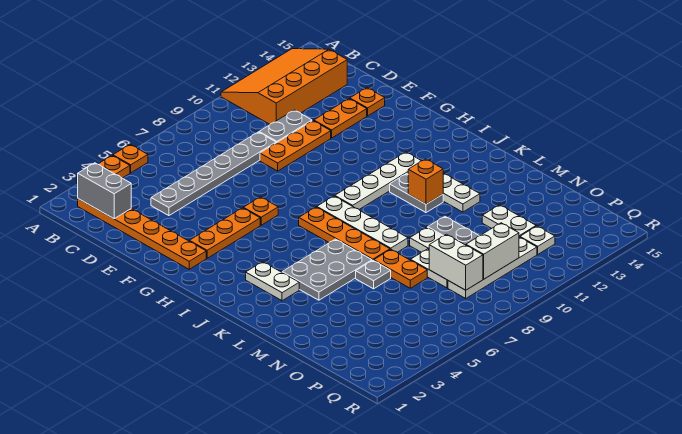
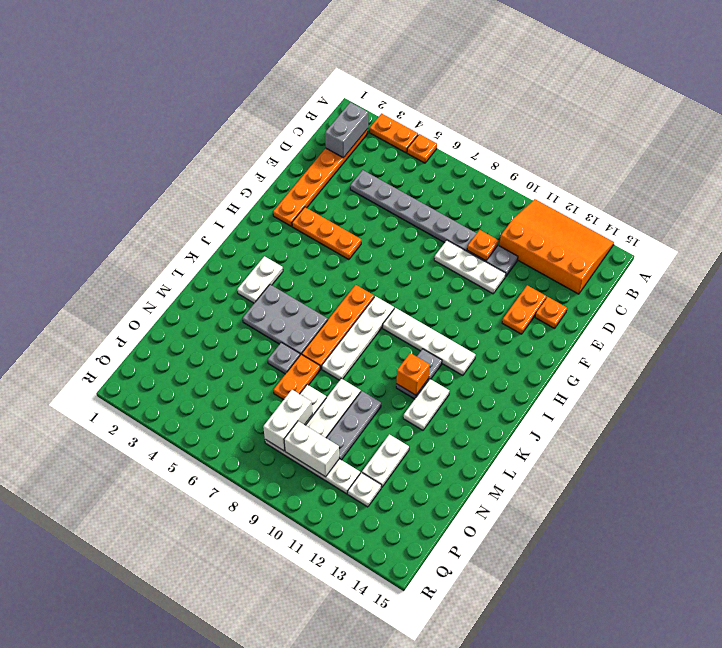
orange plate E9:E11 level 1 -> white plate E9:E11 level 1
orange plate E12:E13 level 1 -> orange plate E13:F13 level 1
orange plate G6 level 1 -> orange plate D10 level 2

